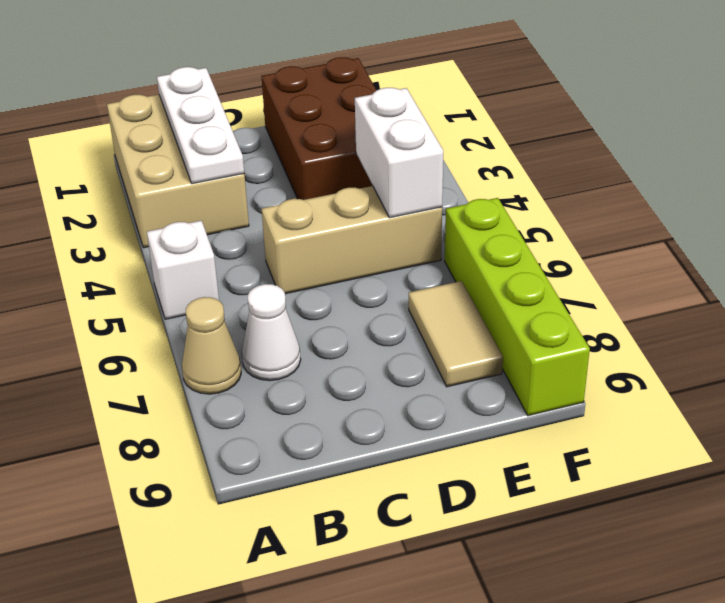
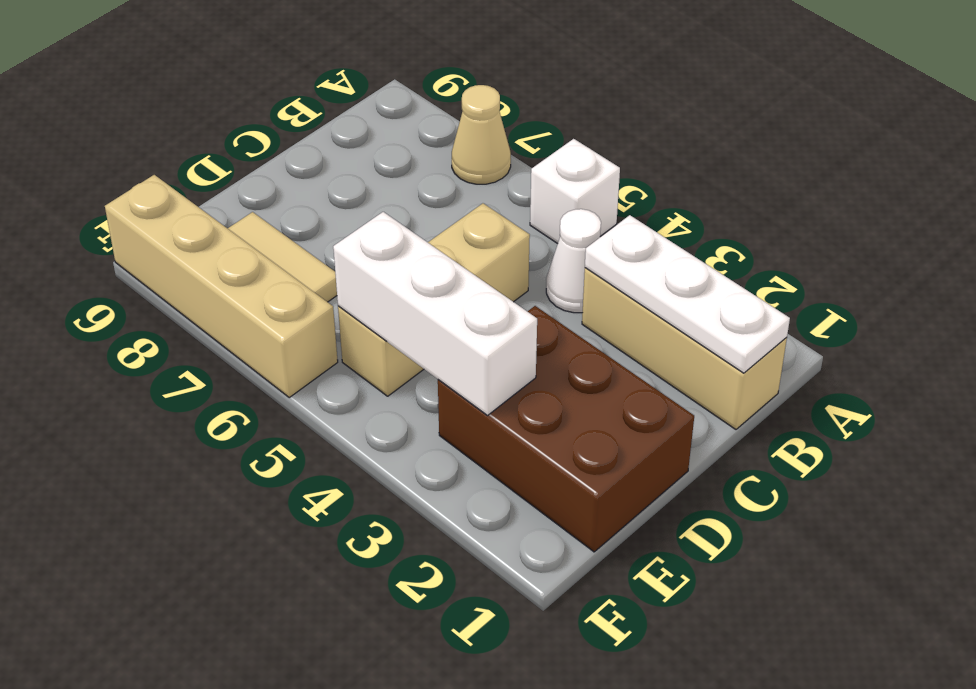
tan brick A1:B3 level 1 -> tan brick B1:B3 level 1
white cone B7 level 1 -> white cone B4 level 1
white brick E4:E5 level 2 -> white brick E3:E5 level 2
lime brick F6:F9 level 1 -> tan brick F6:F9 level 1

